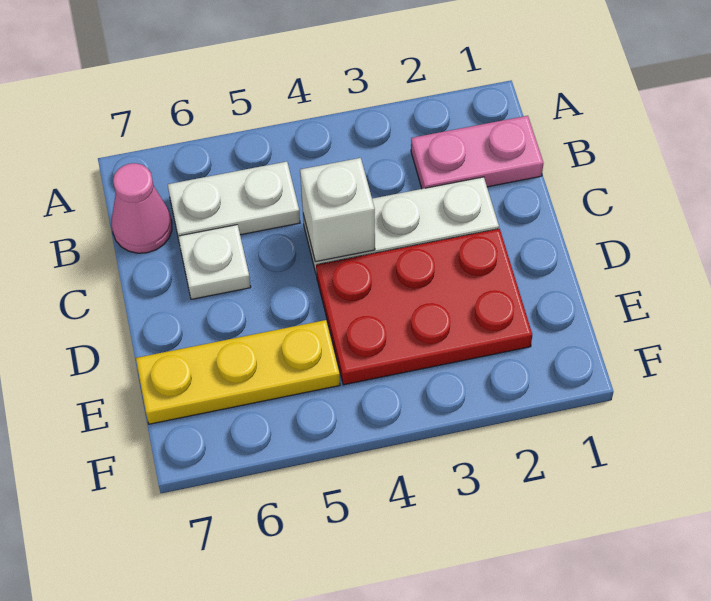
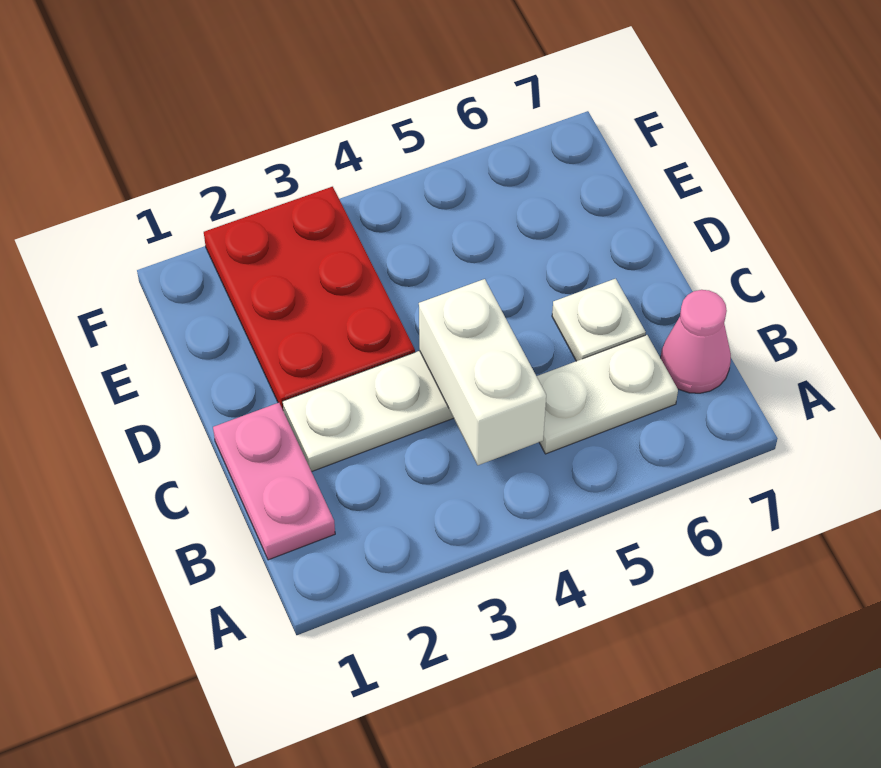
pink plate B1:B2 level 1 -> pink plate B1:C1 level 1
white brick C4 level 2 -> white brick B4:C4 level 2
red plate D2:E4 level 1 -> red plate D2:F3 level 1
yellow plate E5:E7 level 1 -> none

